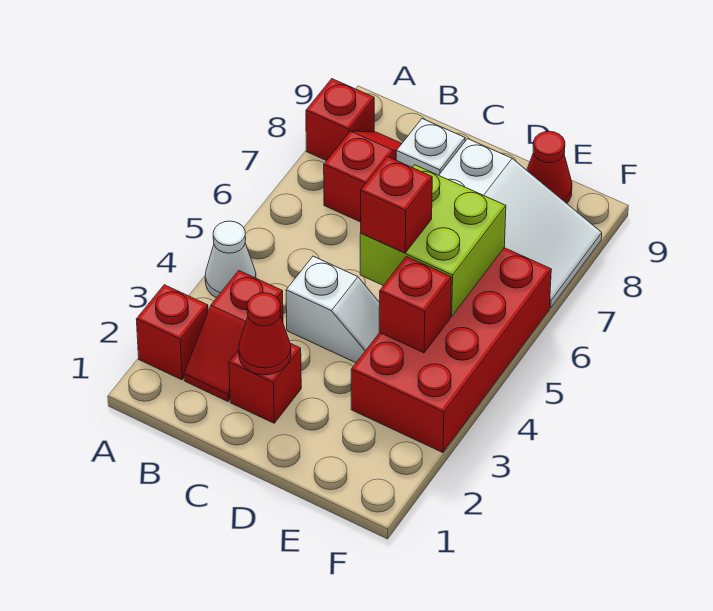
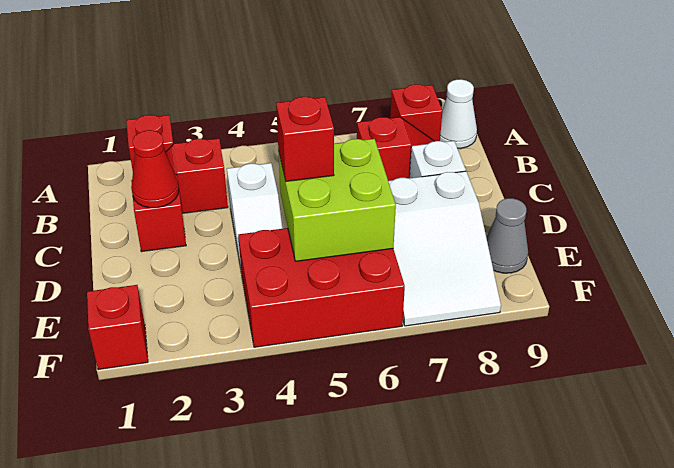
white cone A4 level 1 -> white cone A9 level 1
red brick E3:F6 level 1 -> red brick E4:F6 level 1
red brick E4 level 2 -> red brick F1 level 1
red cone E9 level 1 -> grey cone E9 level 1

